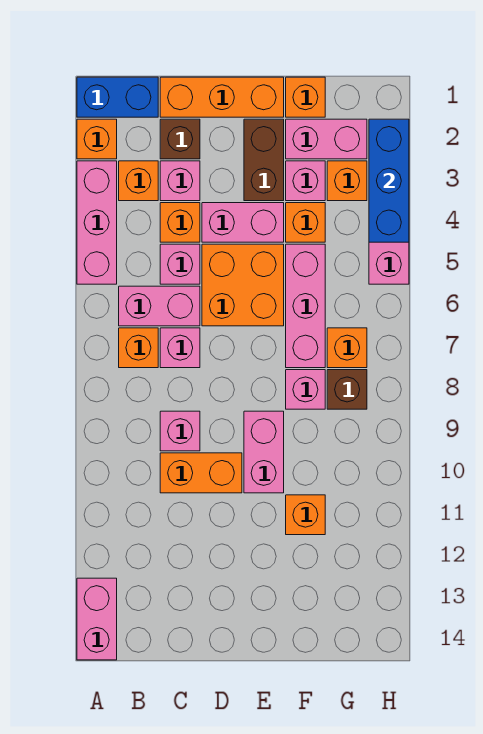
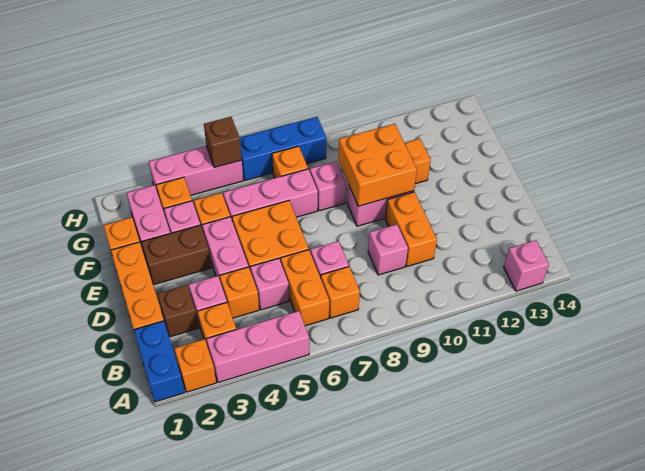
pink brick A13:A14 level 1 -> pink brick A13 level 1
pink brick B6:C6 level 1 -> orange brick B6:C6 level 1
none -> orange brick E9:F10 level 2
brown brick G8 level 1 -> brown brick H5 level 2
blue brick H2:H4 level 2 -> blue brick H6:H8 level 1

